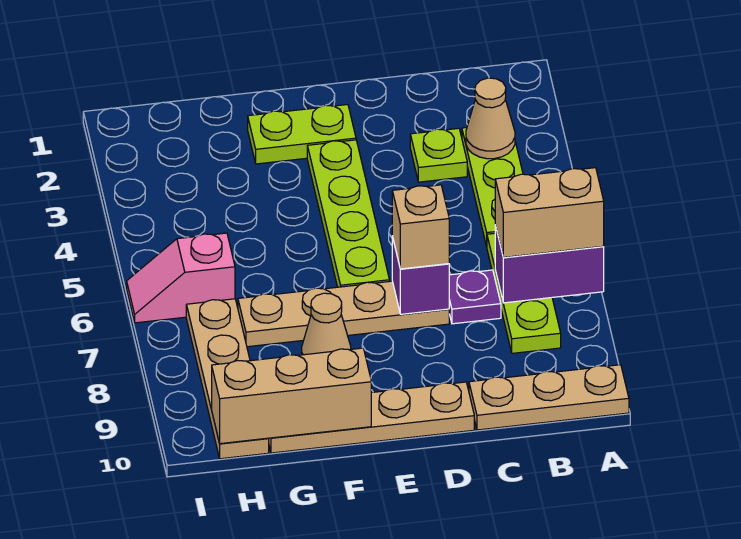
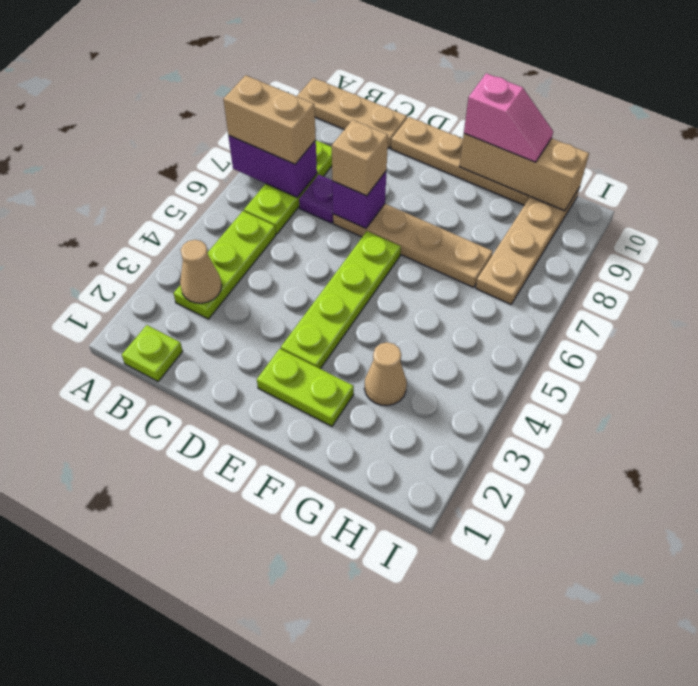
lime plate C3 level 1 -> lime plate B1 level 1
tan cone F8 level 1 -> tan cone G3 level 1
pink slope H6:I6 level 1 top H -> pink slope F10:G10 level 3 top F

